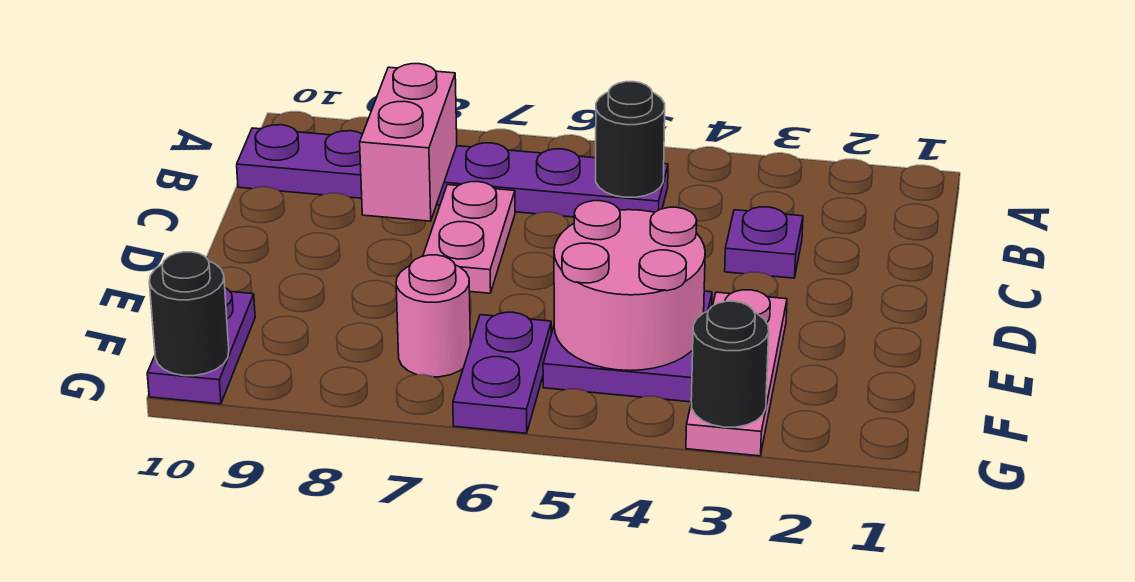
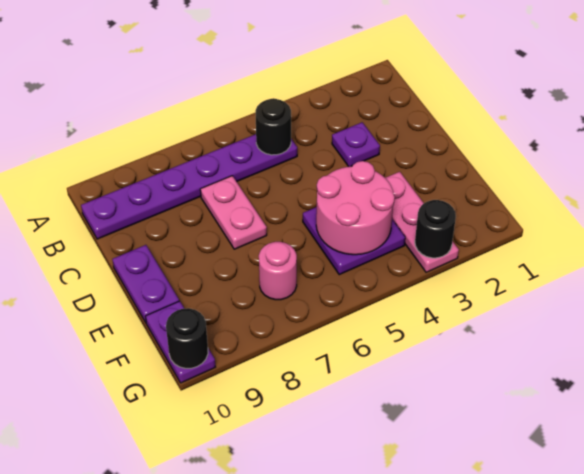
pink brick B8:C8 level 2 -> none
purple plate F6:G6 level 1 -> purple plate D10:E10 level 1

